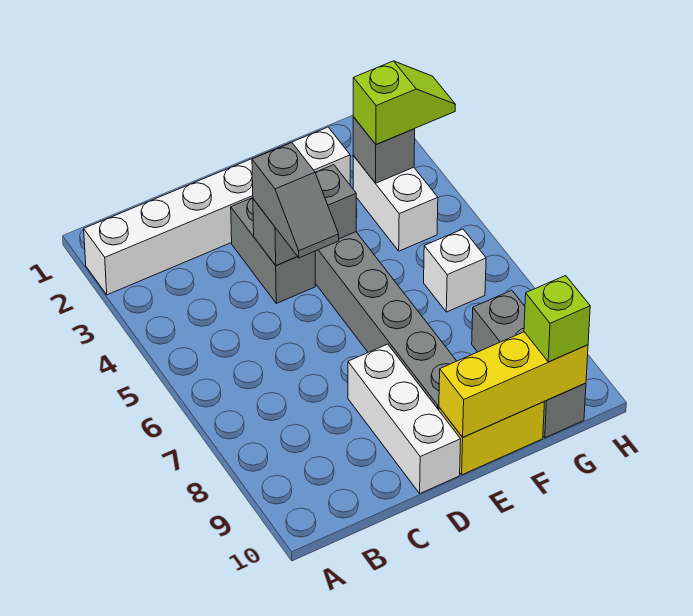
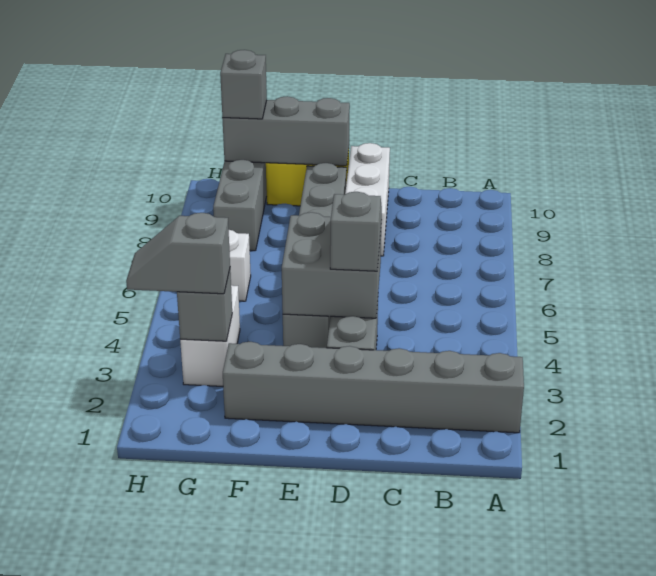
white brick A2:F2 level 1 -> grey brick A2:F2 level 1
grey brick D4:E4 level 2 -> grey brick D4:E5 level 2
yellow brick E10:G10 level 2 -> grey brick E10:G10 level 2
lime slope G3:H3 level 3 top G -> grey slope G3:H3 level 3 top G
lime brick G10 level 3 -> grey brick G10 level 3

